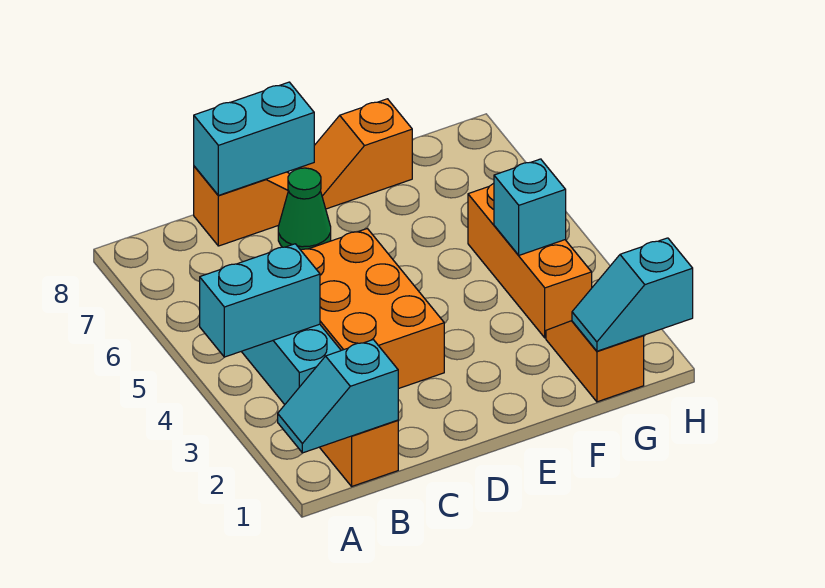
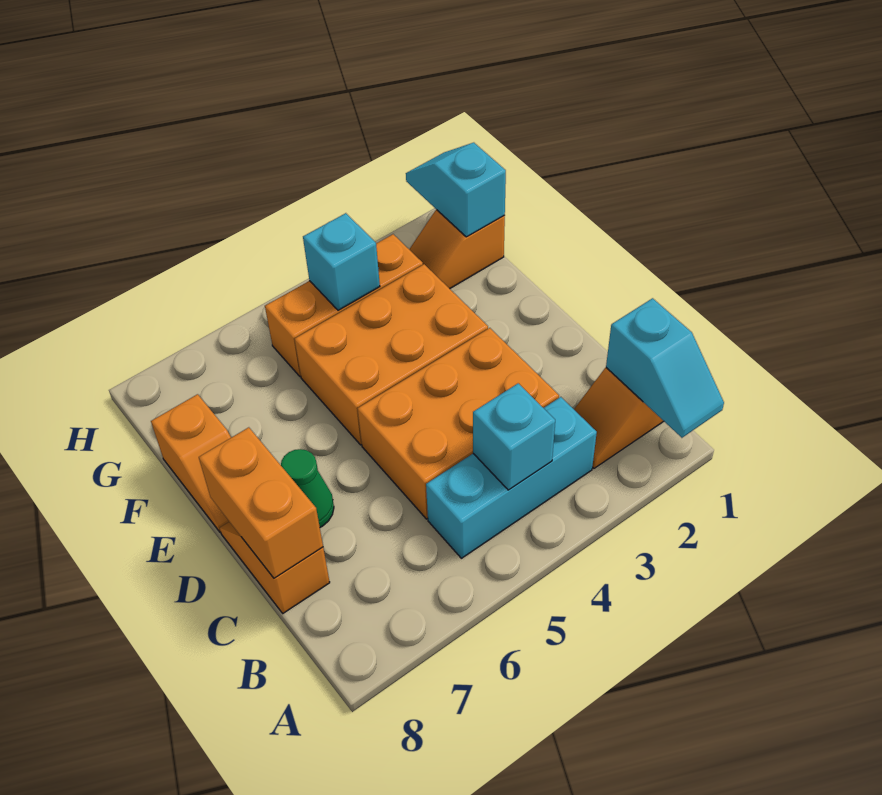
cyan brick A4:B4 level 2 -> cyan brick B4 level 2
cyan brick C8:D8 level 2 -> orange brick C8:D8 level 2
none -> orange brick E3:F5 level 1
cyan slope G1:H1 level 2 top H -> cyan slope G1:H1 level 2 top G

